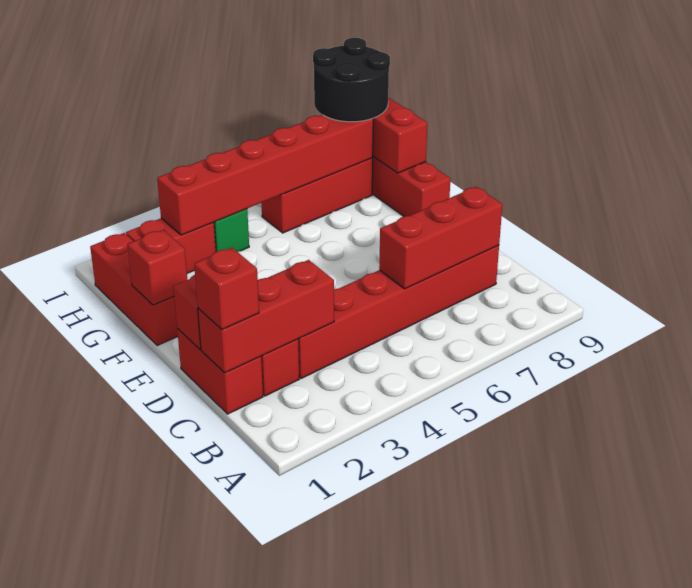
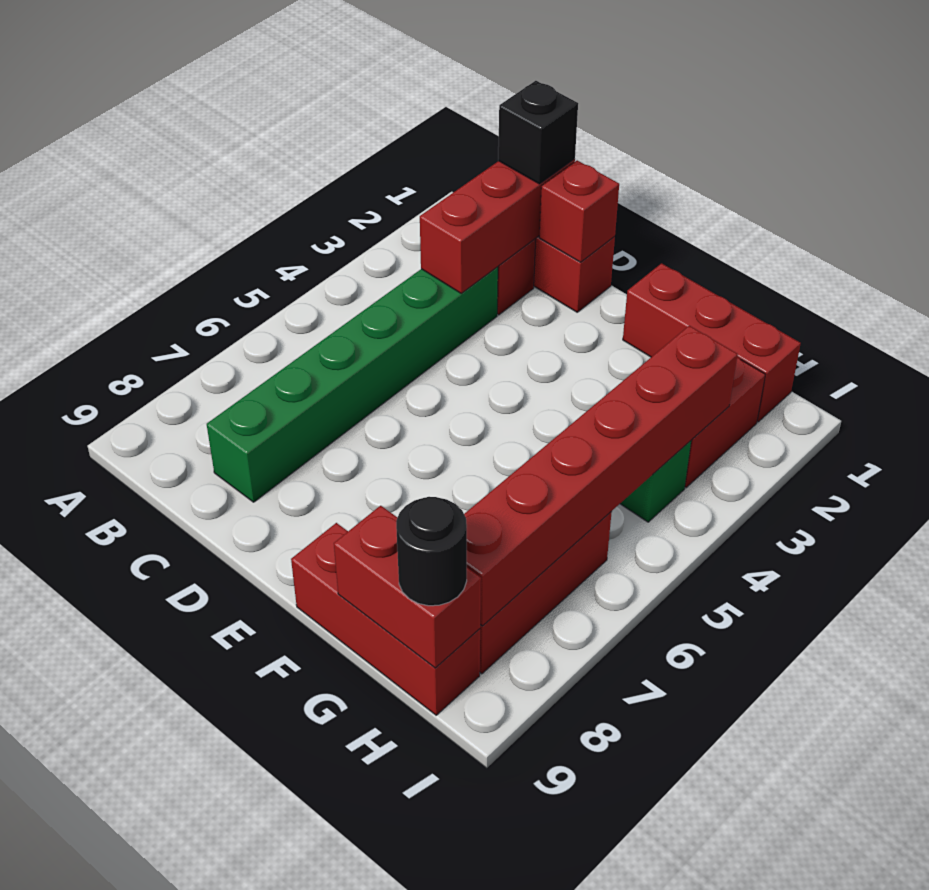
red brick C1 level 3 -> black brick C1 level 3
red brick C3:C8 level 1 -> green brick C3:C8 level 1
red brick C6:C8 level 2 -> none
red brick F1 level 2 -> none
black round brick H8:I9 level 3 -> black round brick H9 level 3

